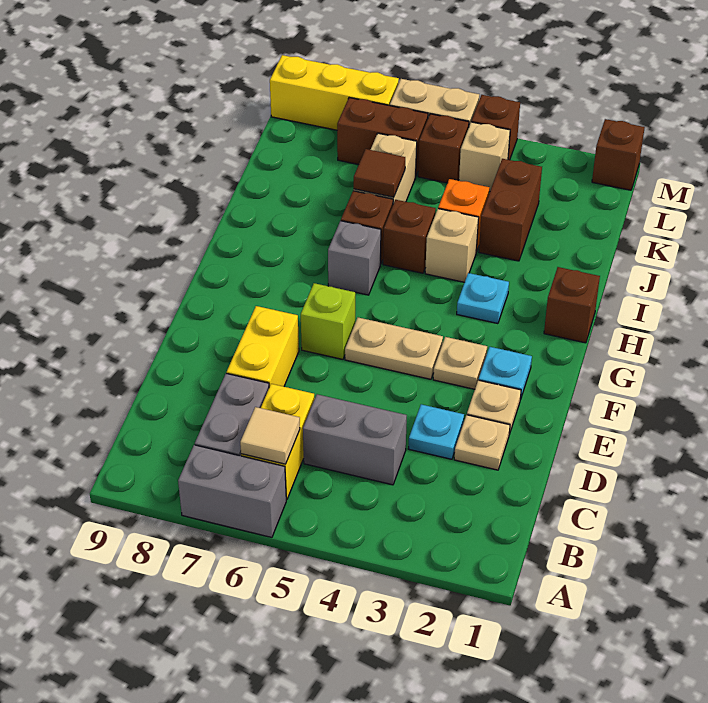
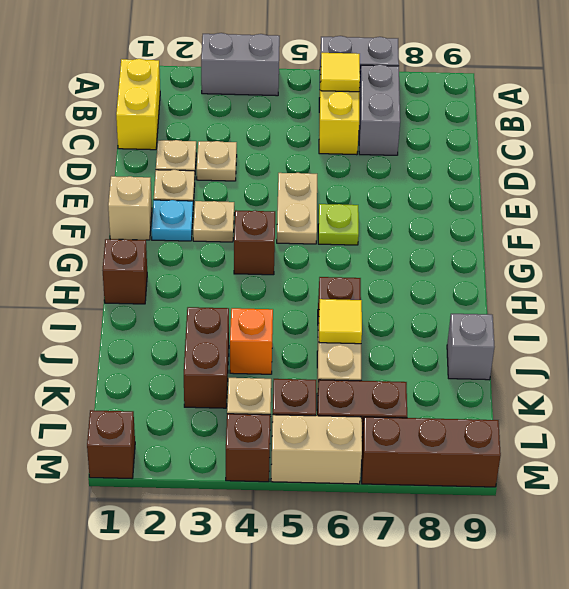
tan tile B6 level 2 -> yellow tile B6 level 2
grey brick C4:C5 level 1 -> grey brick A3:A4 level 1
cyan plate D3 level 1 -> tan plate D3 level 1
yellow brick D7:E7 level 1 -> yellow brick B1:C1 level 1
tan plate F4:F5 level 1 -> tan plate E5:F5 level 1
lime brick F6 level 1 -> lime plate F6 level 1
cyan plate H3 level 1 -> none
grey brick H6 level 1 -> grey brick J9 level 1
tan brick I4 level 1 -> tan brick F1 level 1
brown brick I5 level 1 -> brown brick G4 level 1
brown tile J6 level 2 -> yellow tile J6 level 2
yellow brick M7:M9 level 1 -> brown brick M7:M9 level 1

